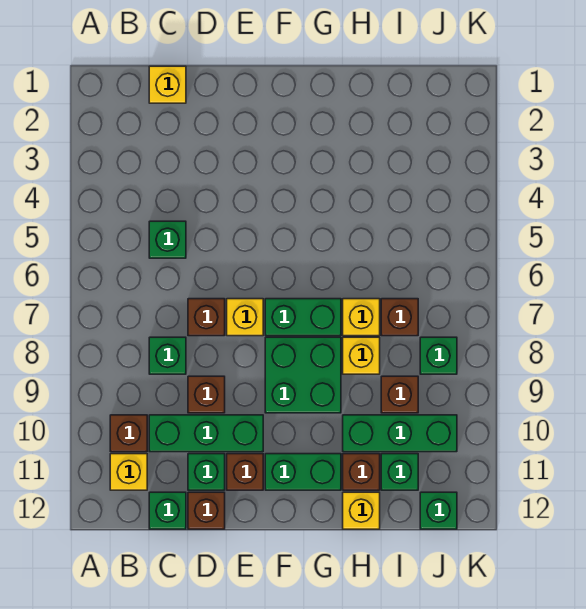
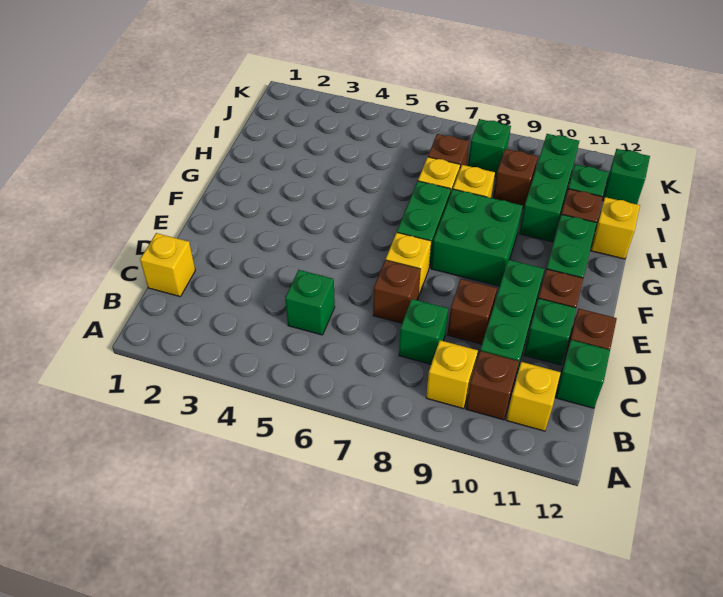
none -> yellow brick B9 level 1

